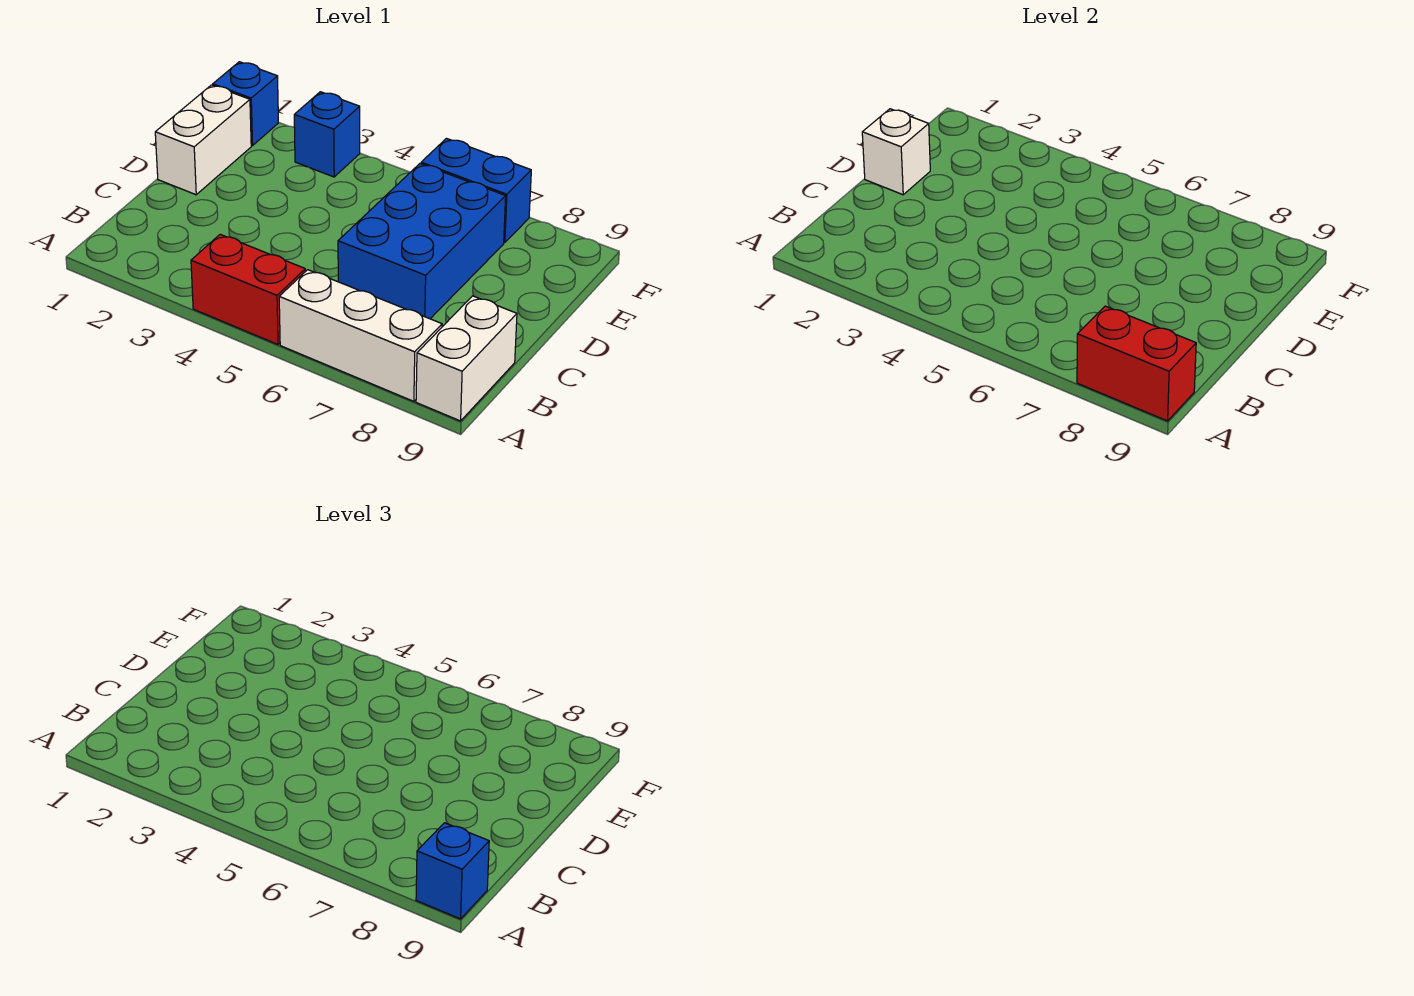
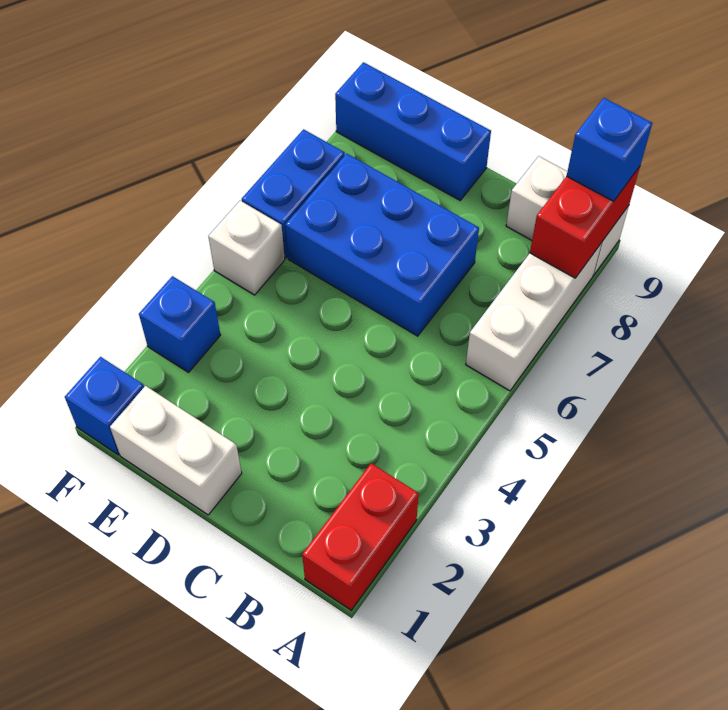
red brick A4:A5 level 1 -> red brick A1:A2 level 1
white brick D1 level 2 -> white brick F5 level 1
none -> blue brick D9:F9 level 1

